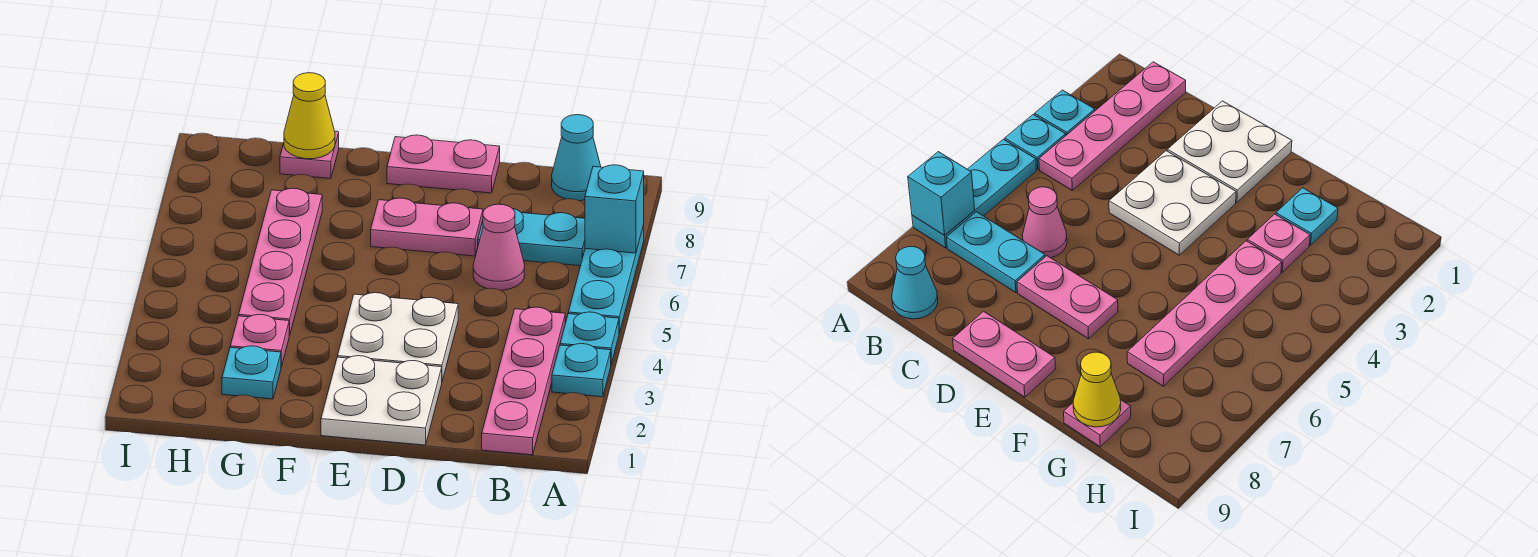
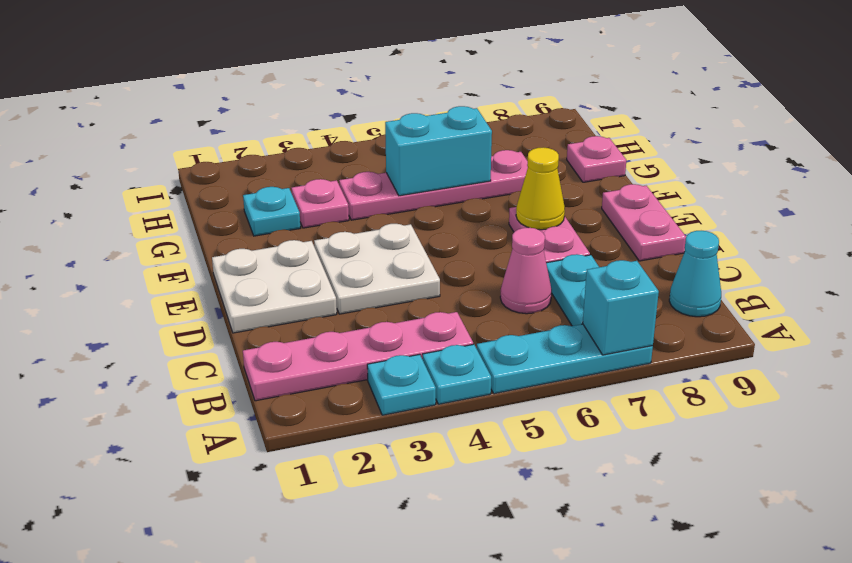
none -> cyan brick G5:G6 level 2
yellow cone G9 level 2 -> yellow cone E7 level 2

